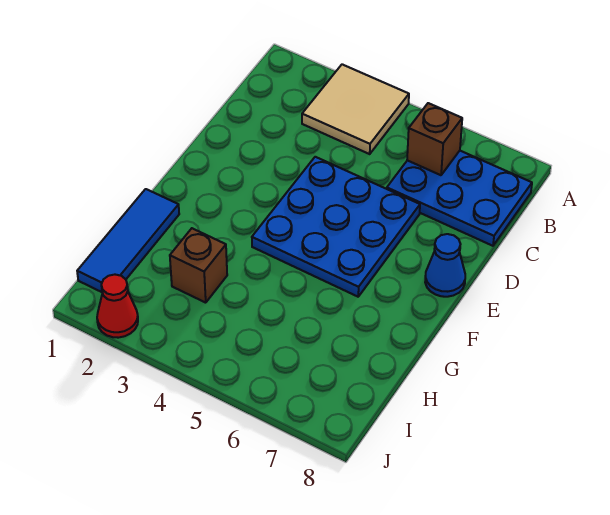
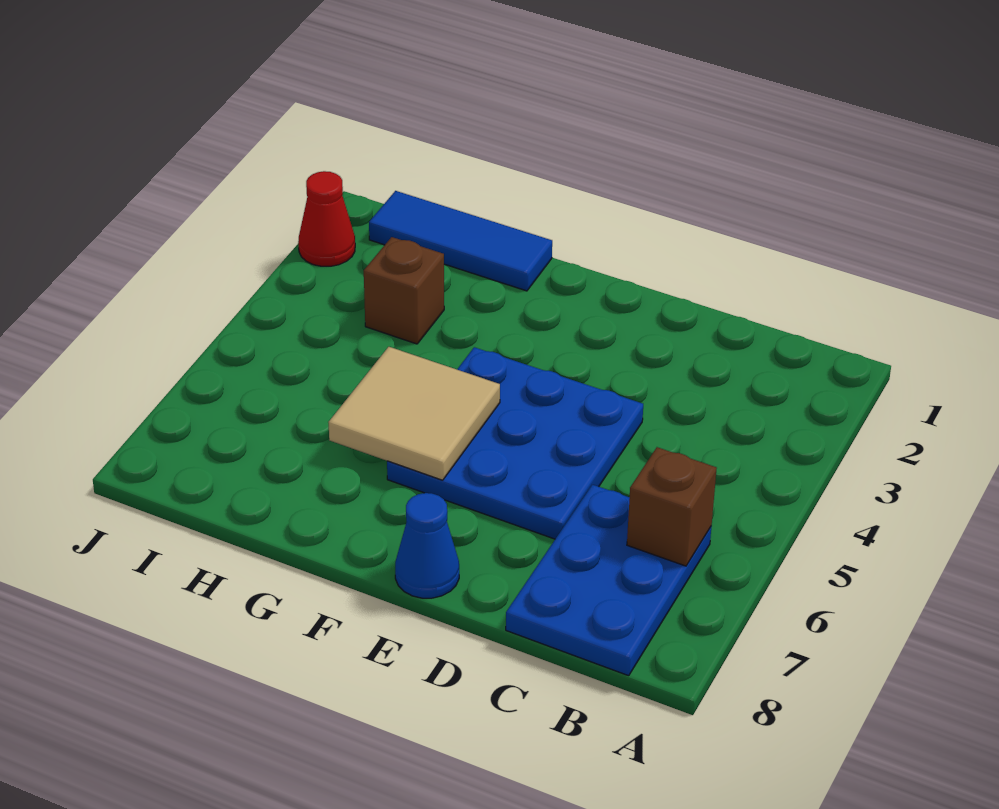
tan tile A3:B4 level 1 -> tan tile F5:G6 level 2

